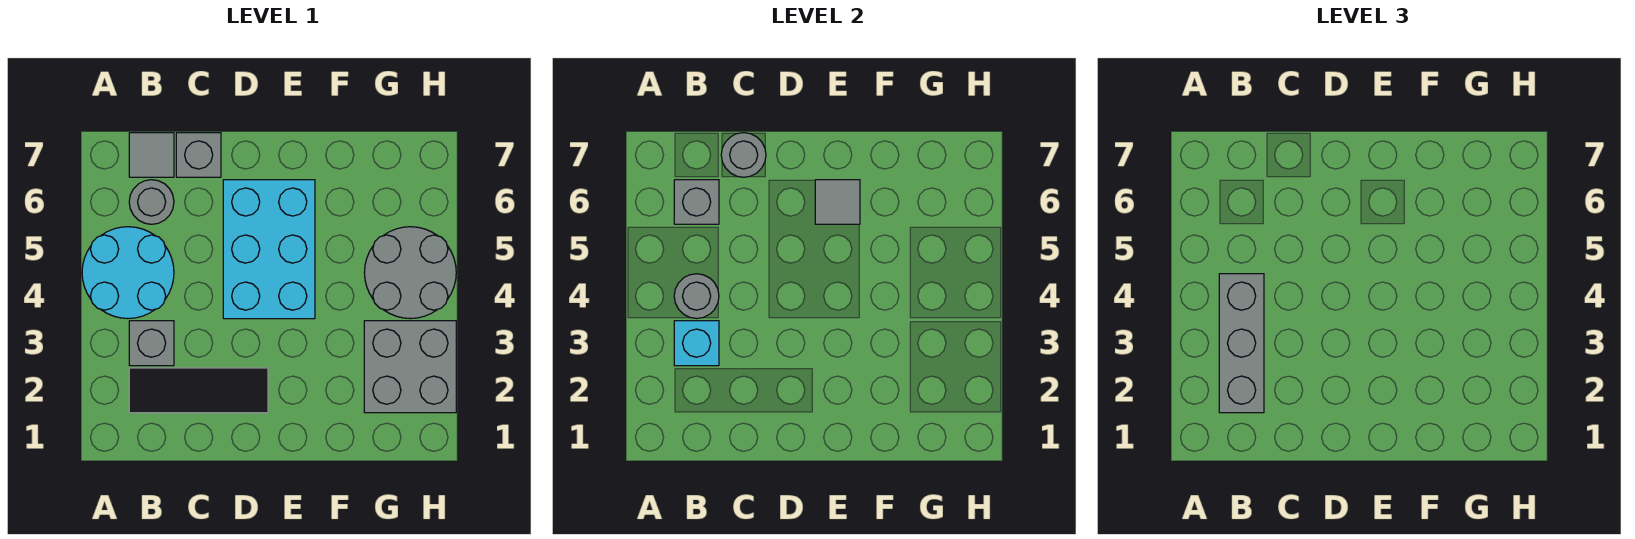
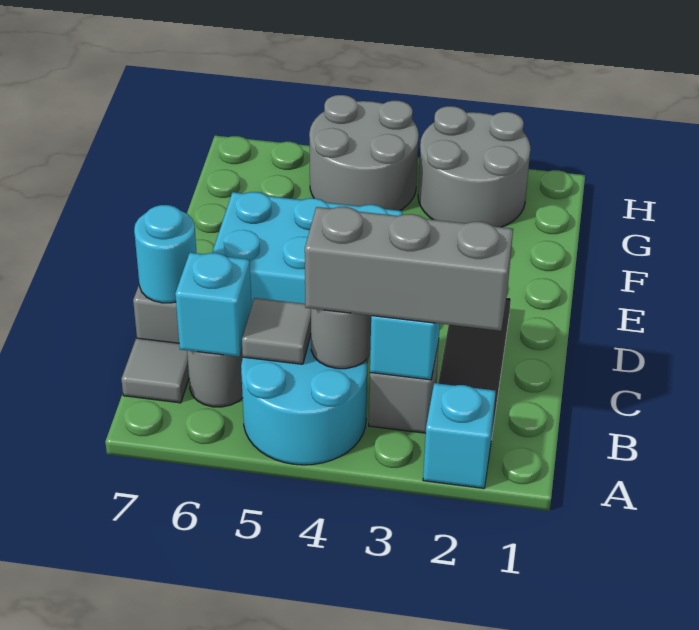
none -> cyan brick A2 level 1
grey brick B6 level 2 -> cyan brick B6 level 2
grey round brick C7 level 2 -> cyan round brick C7 level 2
grey tile E6 level 2 -> grey tile B5 level 2
grey brick G2:H3 level 1 -> grey round brick G2:H3 level 1

